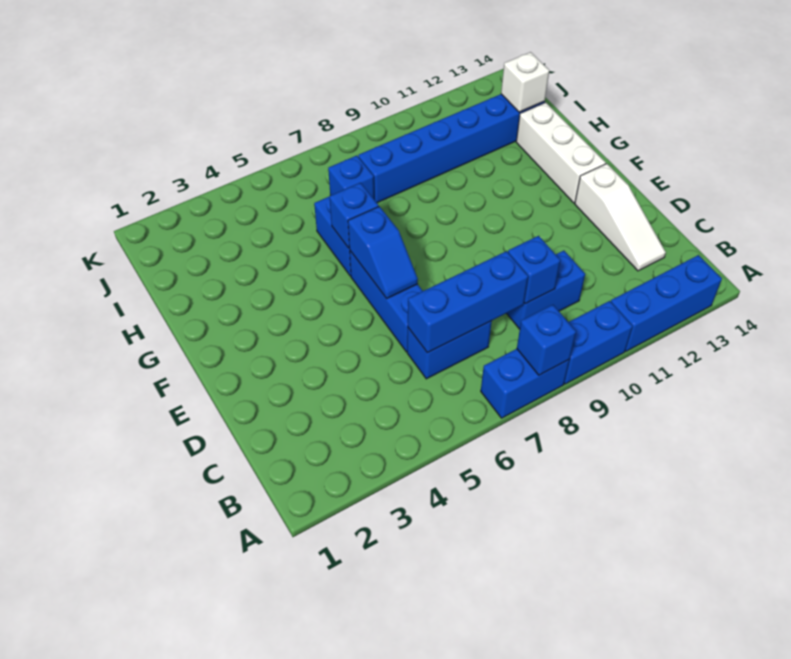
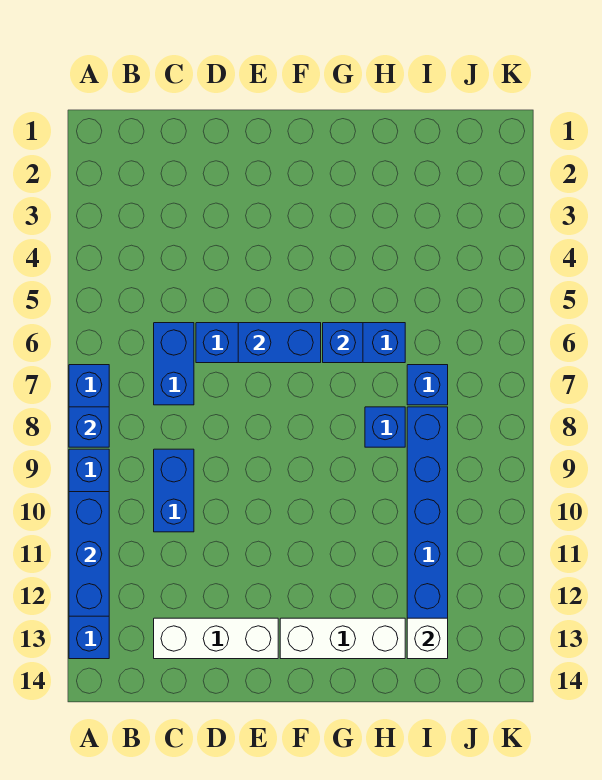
blue brick C6:C8 level 2 -> blue brick A10:A12 level 2
blue brick C9 level 2 -> blue brick H8 level 1
white slope C13:E13 level 1 top E -> white brick C13:E13 level 1
blue slope E6:F6 level 2 top F -> blue brick E6:F6 level 2

